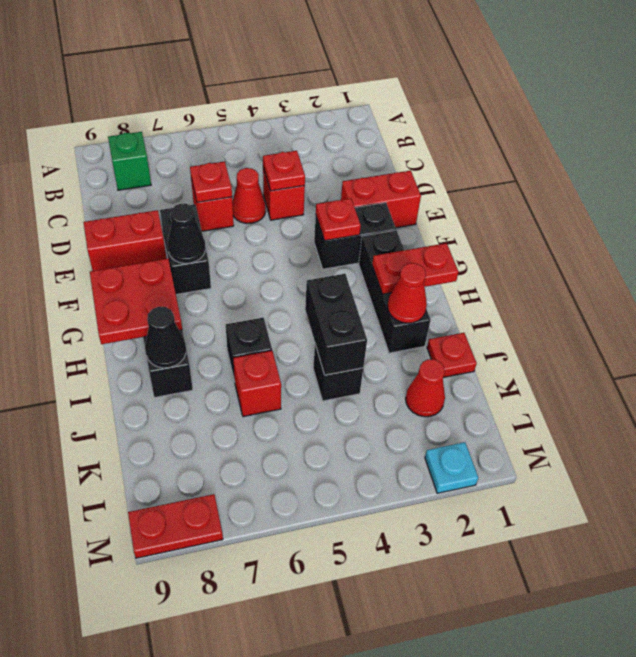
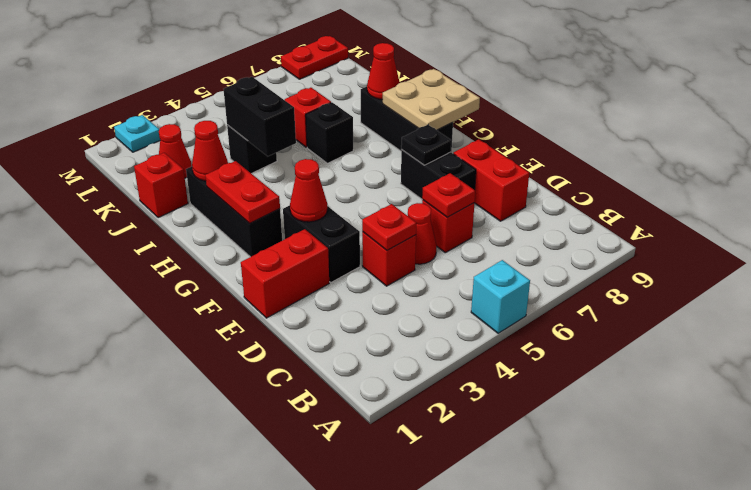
none -> cyan brick A5 level 1
green brick B8 level 1 -> none
red brick E8:E9 level 1 -> red brick D8:E8 level 1
black brick F2:F3 level 1 -> black brick E3:F3 level 1
red plate F3 level 2 -> red cone F3 level 2
black cone F7 level 2 -> black plate F7 level 2
red plate G8:H9 level 2 -> tan plate G8:H9 level 2
red plate H1:H2 level 2 -> red plate G2:H2 level 2
black cone I8 level 2 -> red cone I8 level 2
red plate J1 level 1 -> red brick J1 level 1

